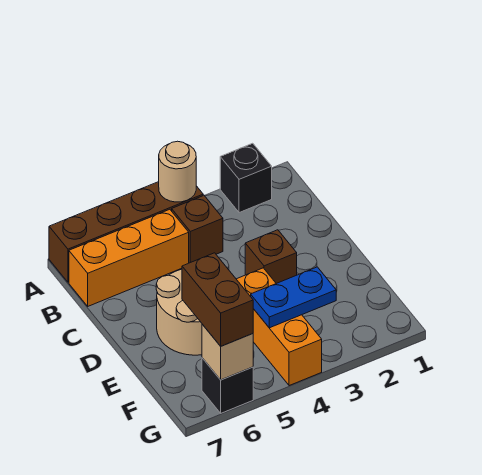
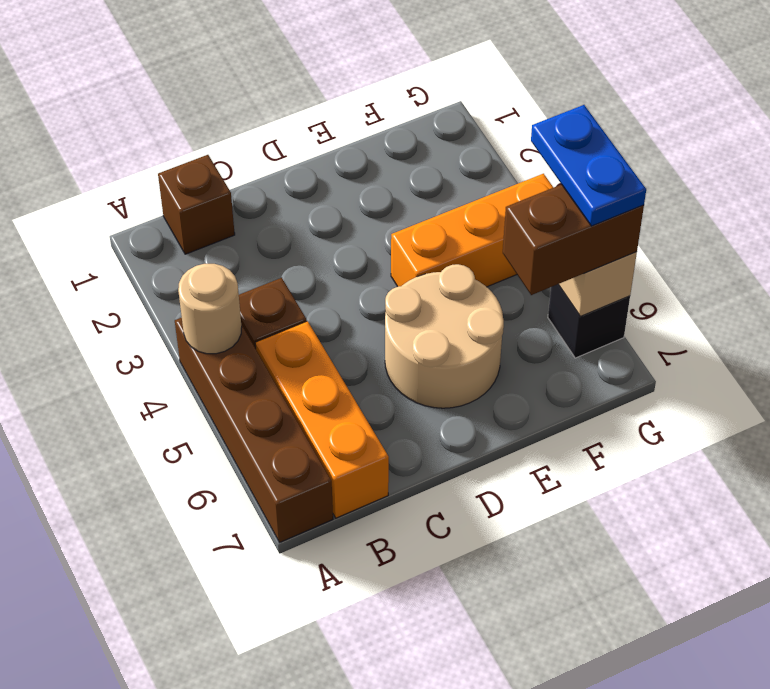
black brick A2 level 1 -> none
brown brick D3 level 1 -> brown brick B1 level 1
blue plate F3:F4 level 2 -> blue plate G5:G6 level 4

